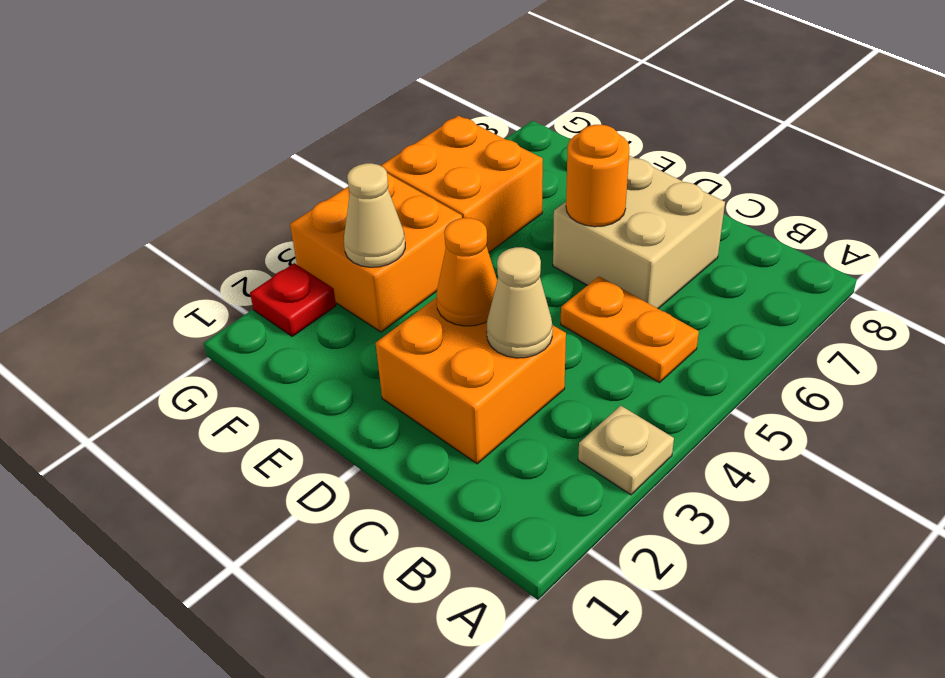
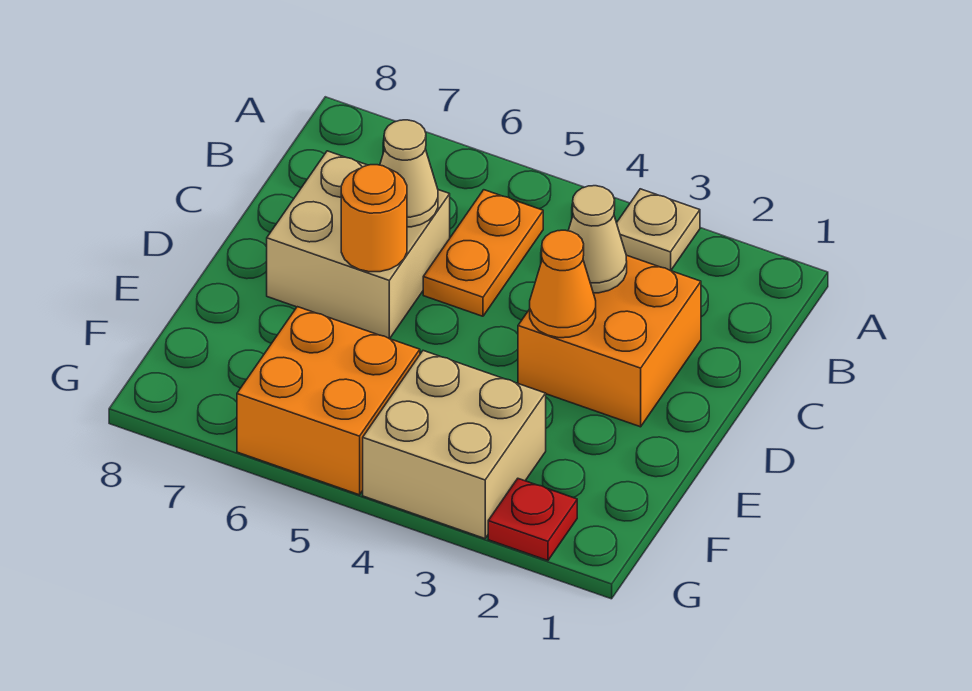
orange brick F3:G4 level 1 -> tan brick F3:G4 level 1
tan cone F3 level 2 -> tan cone C6 level 2

